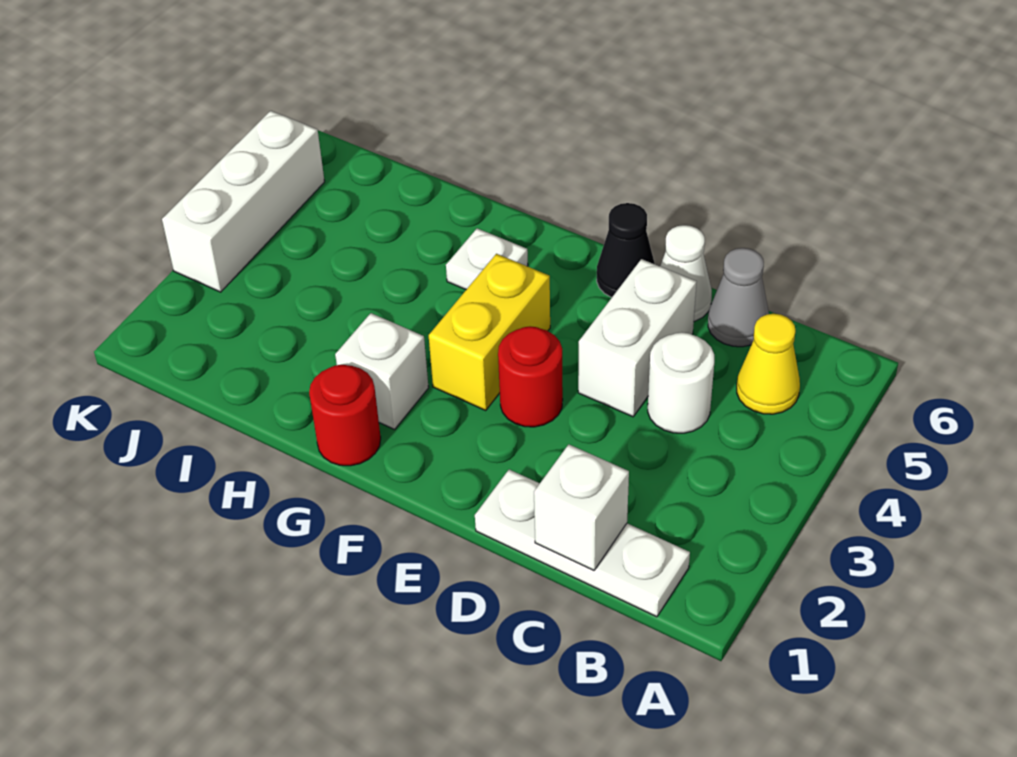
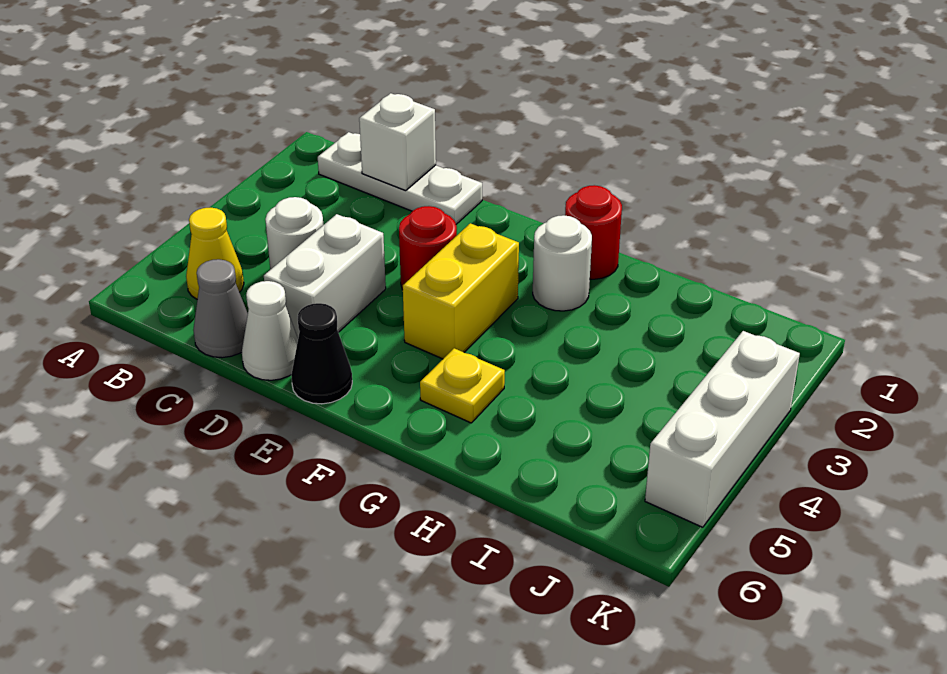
white brick G2 level 1 -> white round brick G2 level 1
white plate G5 level 1 -> yellow plate G5 level 1

